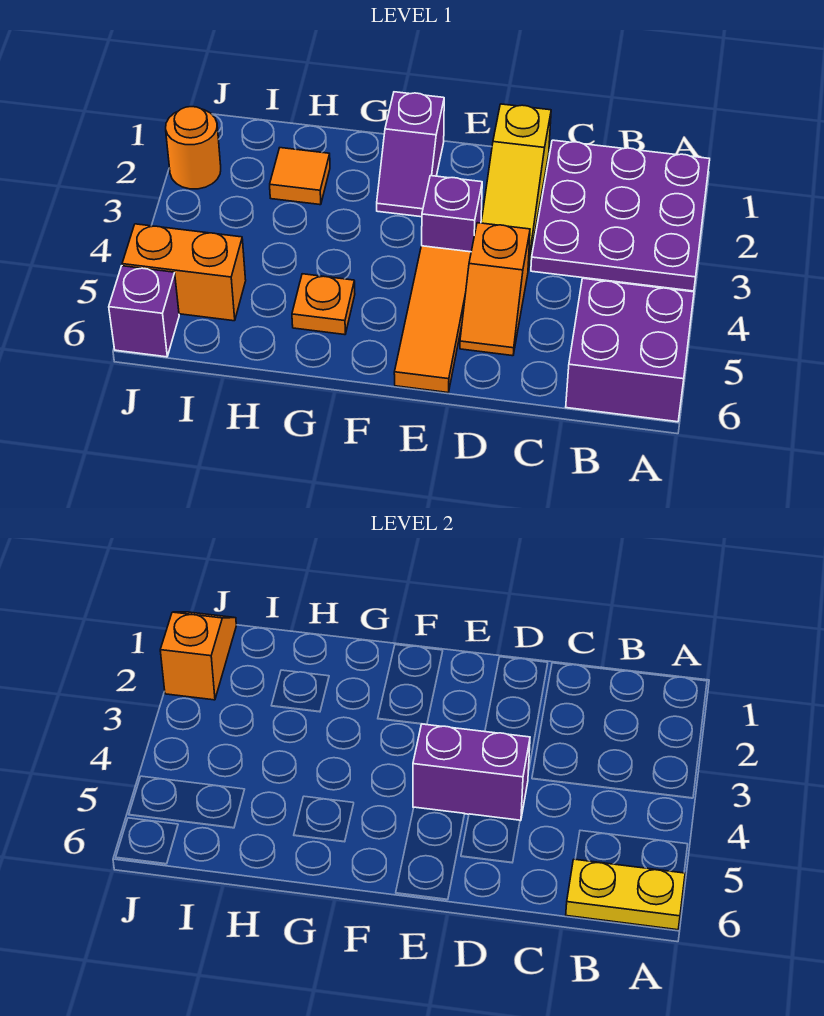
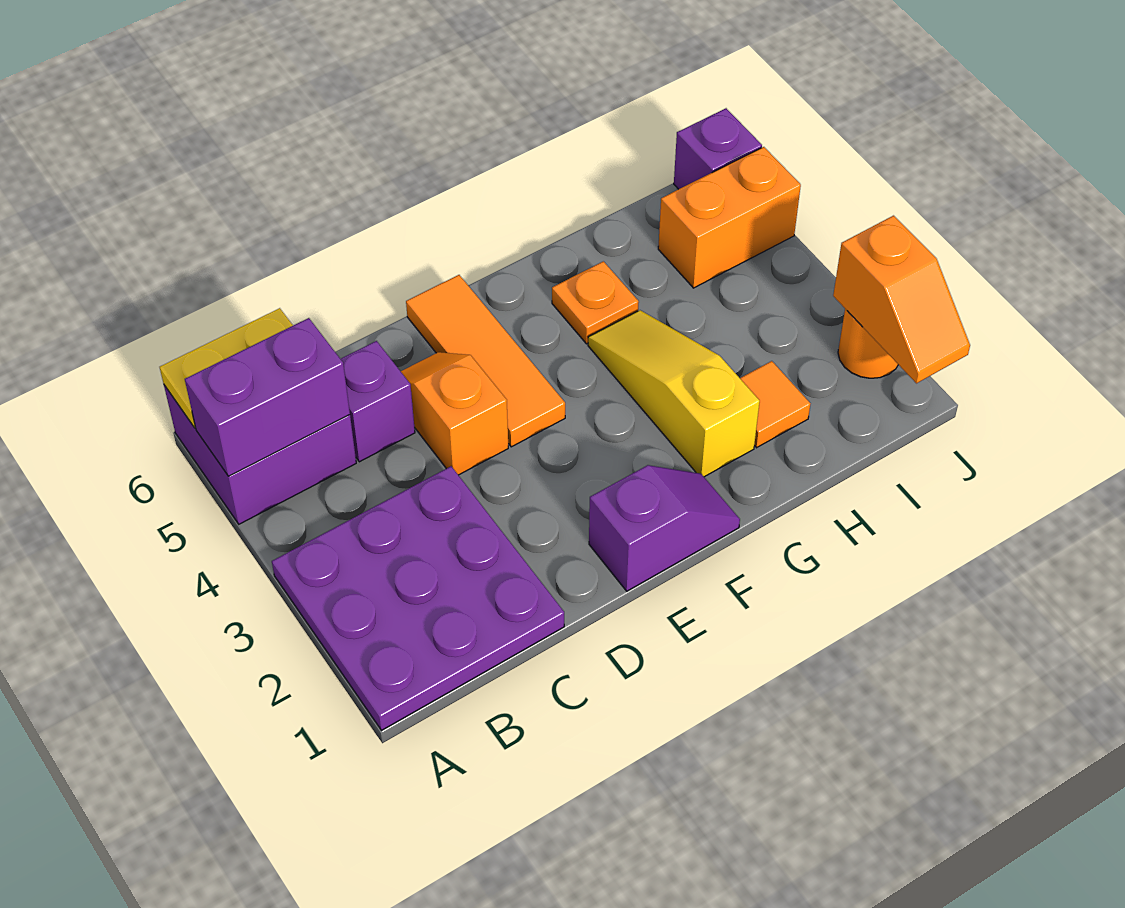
yellow slope D1:D3 level 1 top 1 -> yellow slope G2:G4 level 1 top 2
purple brick D4:E4 level 2 -> purple brick A5:B5 level 2
purple brick E3 level 1 -> purple brick C5 level 1
purple slope F1:F2 level 1 top 1 -> purple slope E1:F1 level 1 top E

